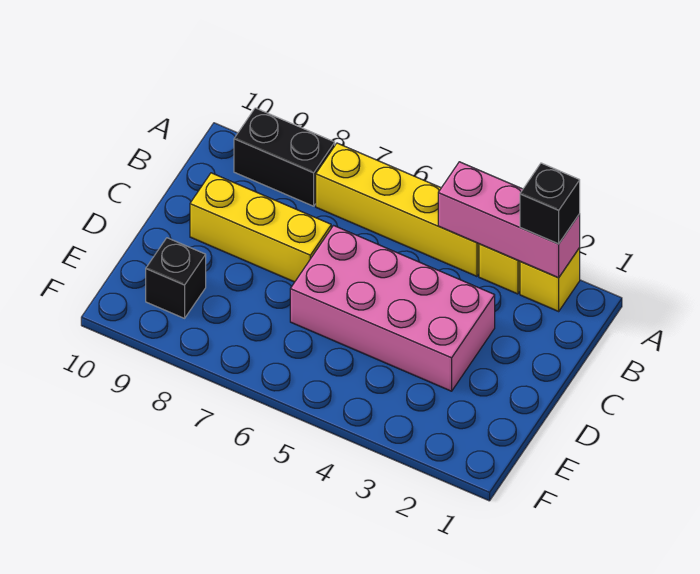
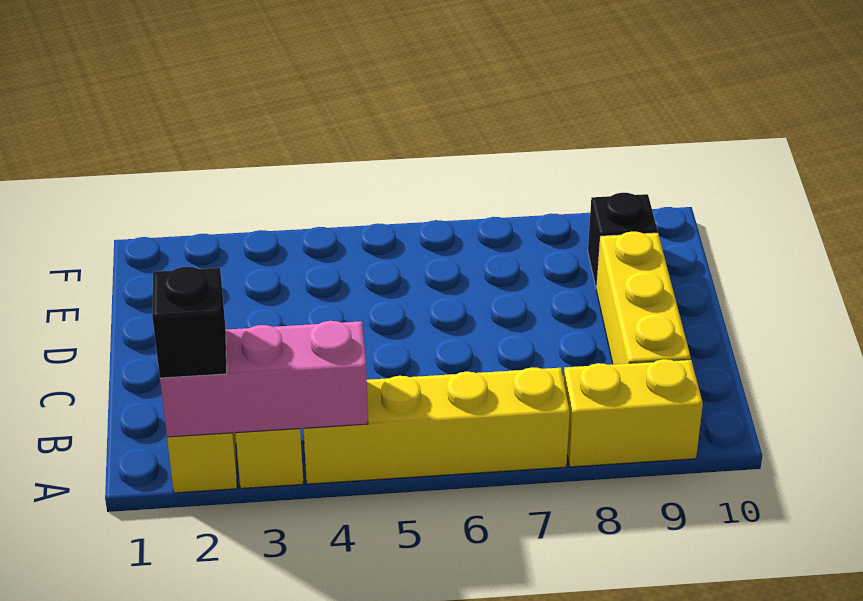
black brick A8:A9 level 1 -> yellow brick A8:A9 level 1
pink brick C3:D6 level 1 -> none
yellow brick C7:C9 level 1 -> yellow brick B9:D9 level 1

